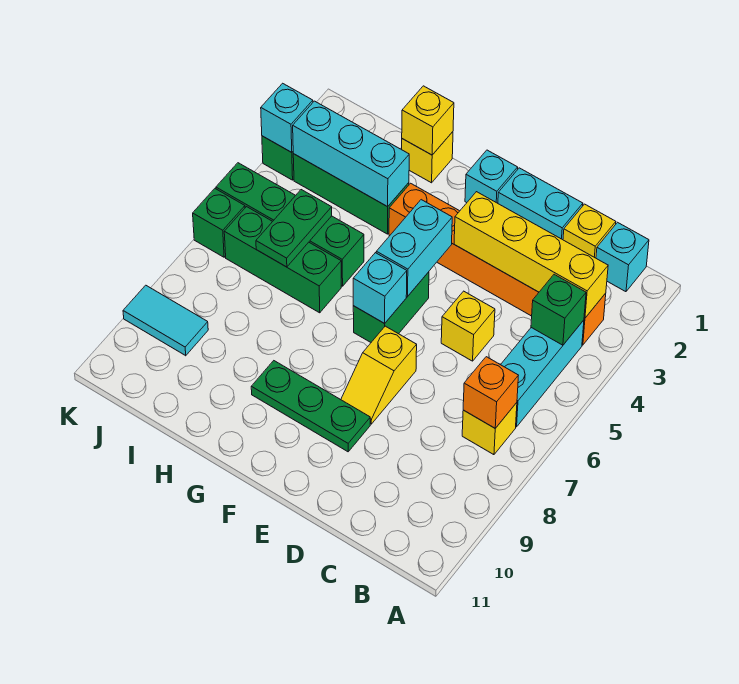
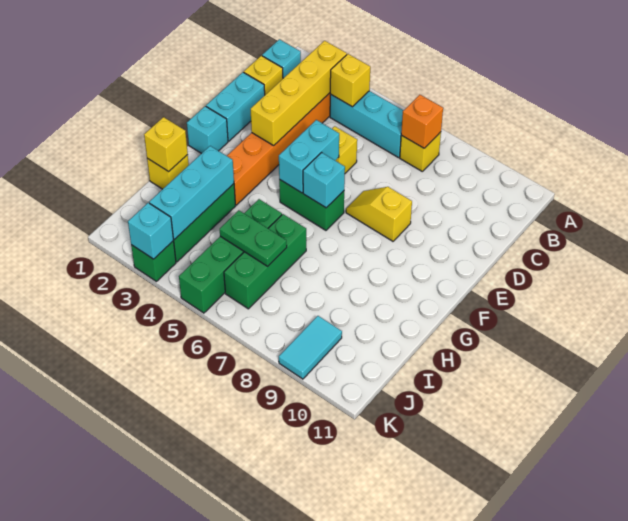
green brick B4 level 2 -> yellow brick B4 level 2
yellow slope E7:E8 level 1 top 7 -> yellow slope E7:E8 level 1 top 8
green plate E9:G9 level 1 -> none
cyan brick F4:F5 level 2 -> cyan brick E5:F5 level 2
green brick K6 level 1 -> none

